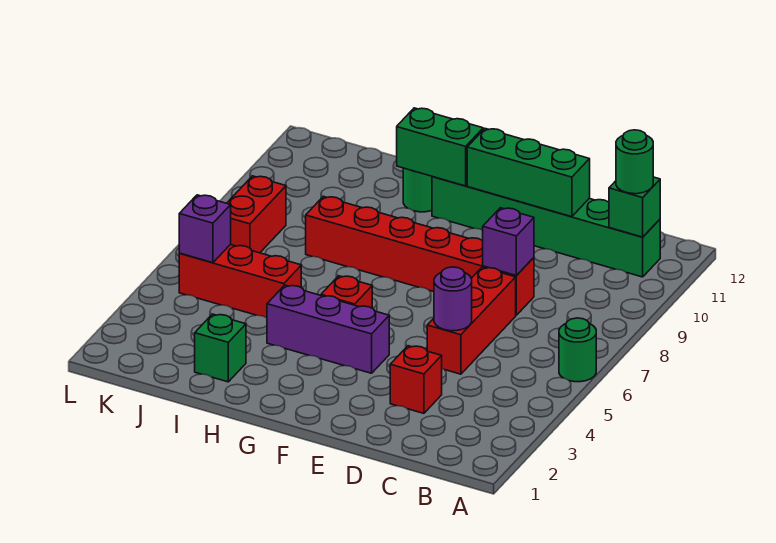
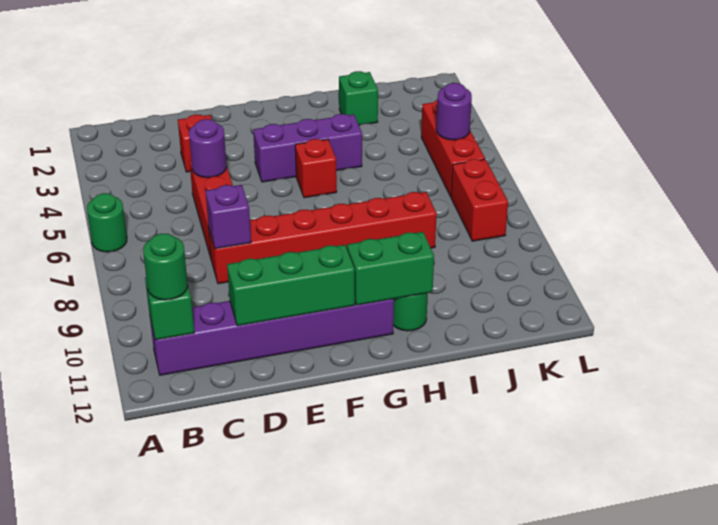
green brick B11:G11 level 1 -> purple brick B11:G11 level 1
red brick I5:K5 level 1 -> red brick K4:K6 level 1
purple brick K5 level 2 -> purple round brick K5 level 2

